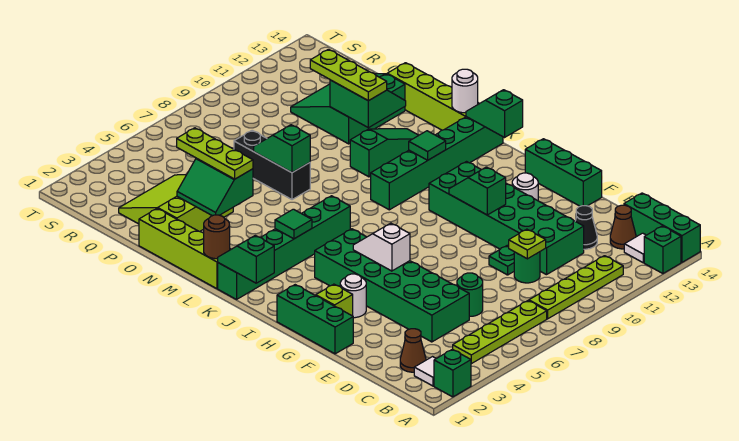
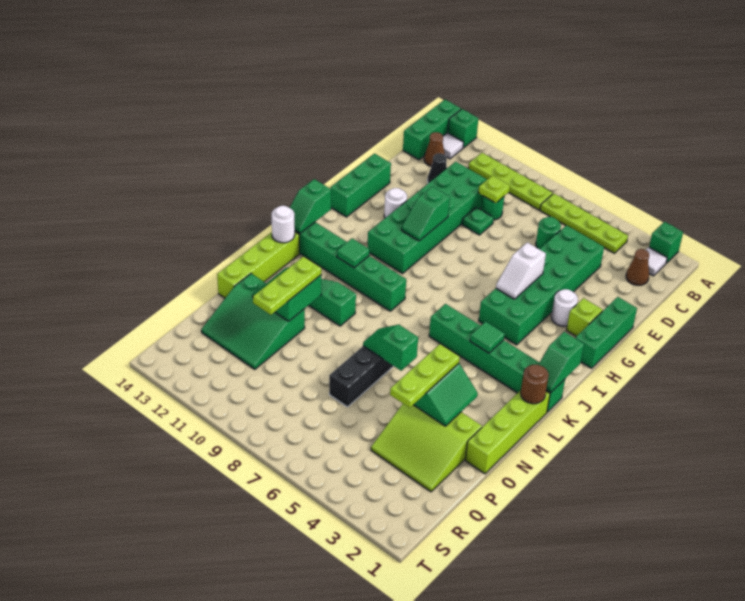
green slope N7:O7 level 2 top N -> green slope N6:N7 level 2 top 6

